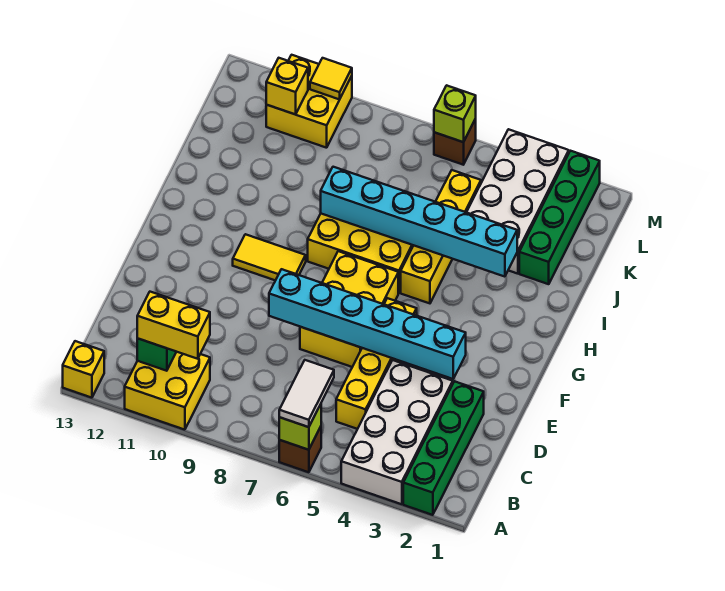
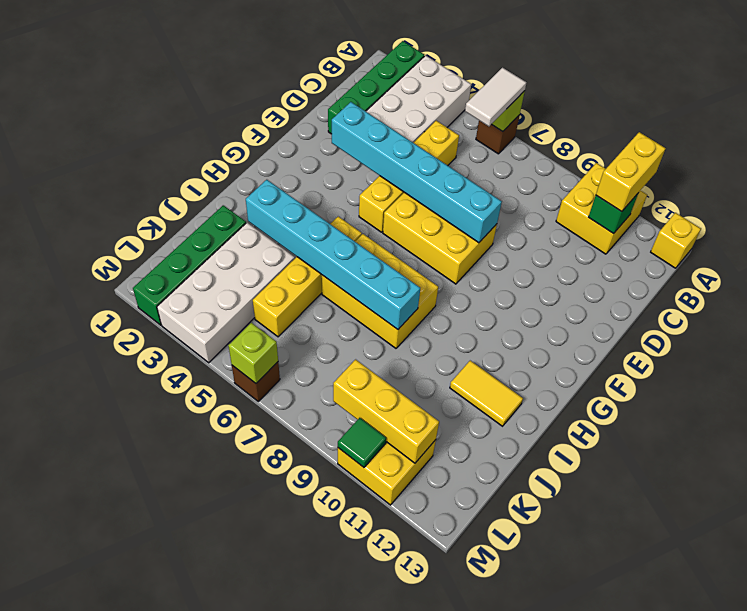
yellow brick B10:B11 level 3 -> yellow brick A11:B11 level 3
yellow brick E6:G7 level 1 -> yellow brick E6:F8 level 1
yellow tile G9:G10 level 1 -> yellow tile I11:I12 level 1
yellow brick L11 level 2 -> yellow brick L9:L11 level 2
yellow tile M10 level 2 -> green tile M10 level 2

